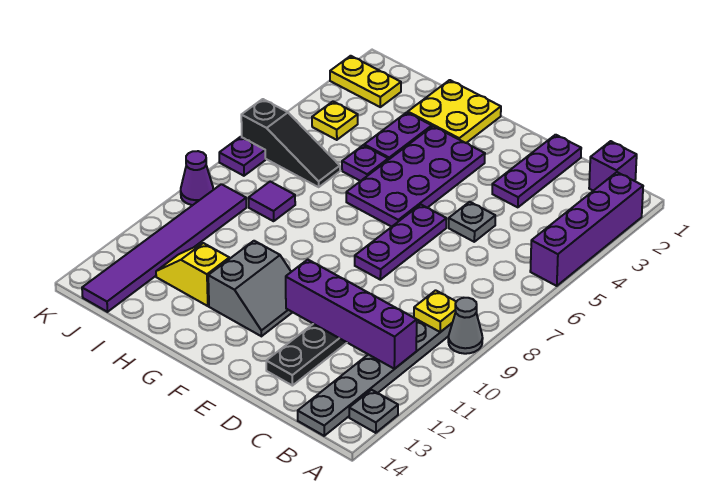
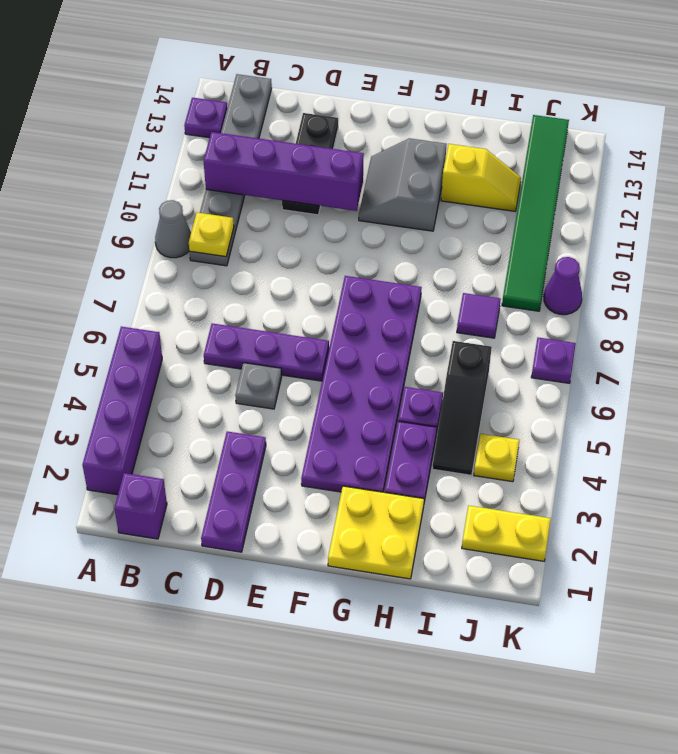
grey plate A13 level 1 -> purple plate A13 level 1
purple plate E6:E8 level 1 -> purple plate C6:E6 level 1
purple plate F3:G6 level 1 -> purple plate F3:G8 level 1
black slope I6:K6 level 1 top K -> black slope I4:I6 level 1 top 6
purple tile J9:J14 level 1 -> green tile J9:J14 level 1

